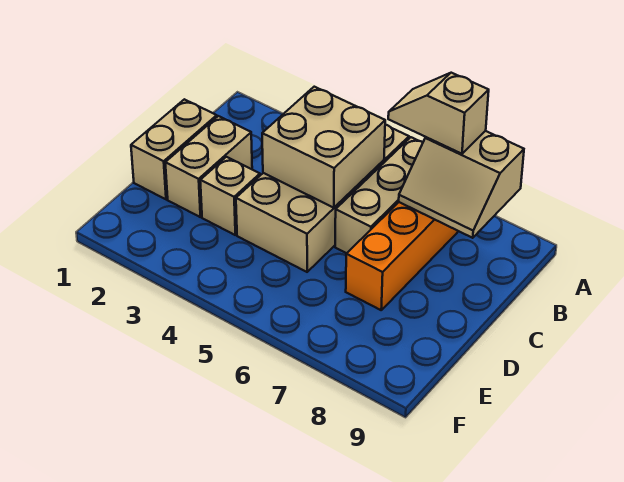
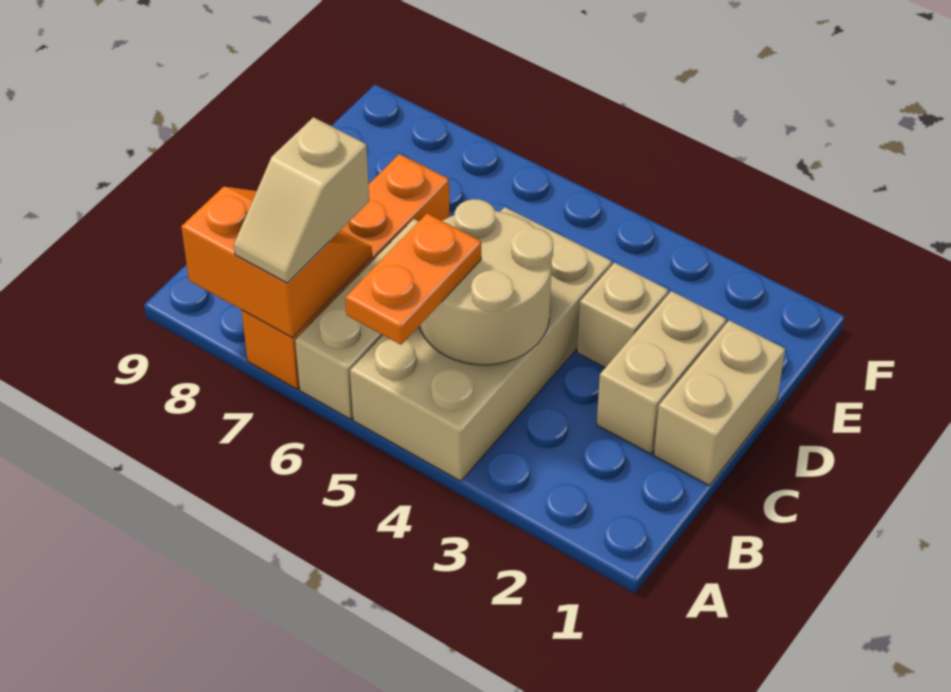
none -> orange plate A5:B5 level 3
tan slope A6:A7 level 3 top 7 -> tan slope A7:B7 level 3 top B
tan slope A7:B8 level 2 top A -> orange slope A7:B8 level 2 top A
tan brick B4:C5 level 2 -> tan round brick B4:C5 level 2

